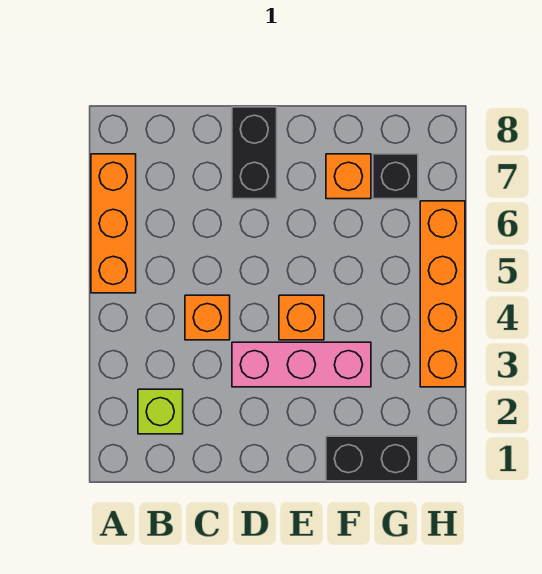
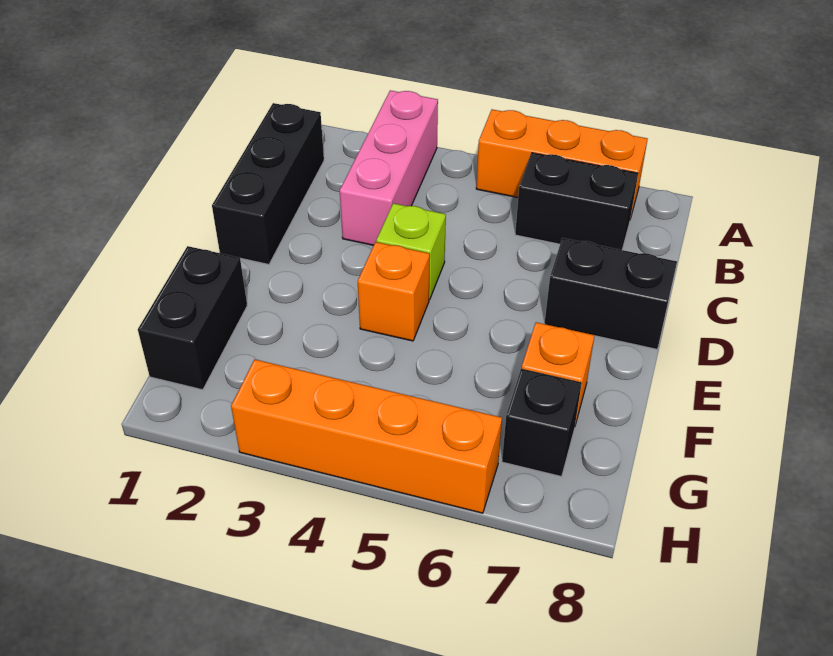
none -> black brick B1:D1 level 1
lime brick B2 level 1 -> lime brick D4 level 1
none -> black brick B6:B7 level 1
orange brick C4 level 1 -> none
pink brick D3:F3 level 1 -> pink brick A3:C3 level 1

